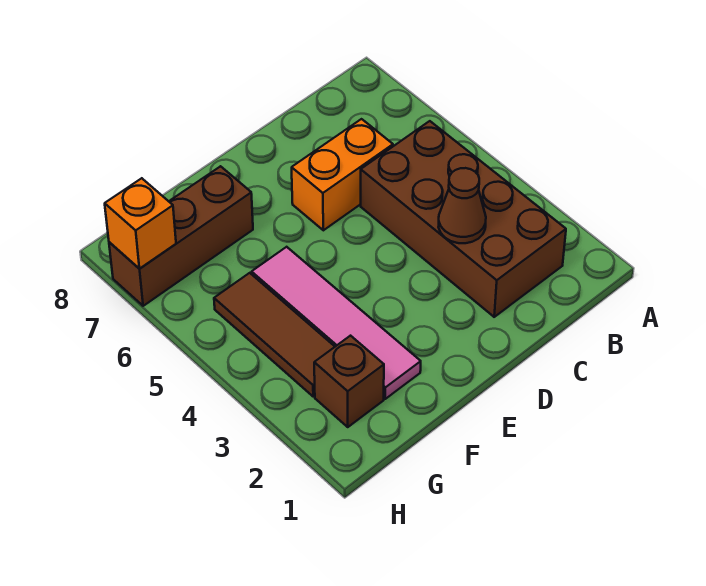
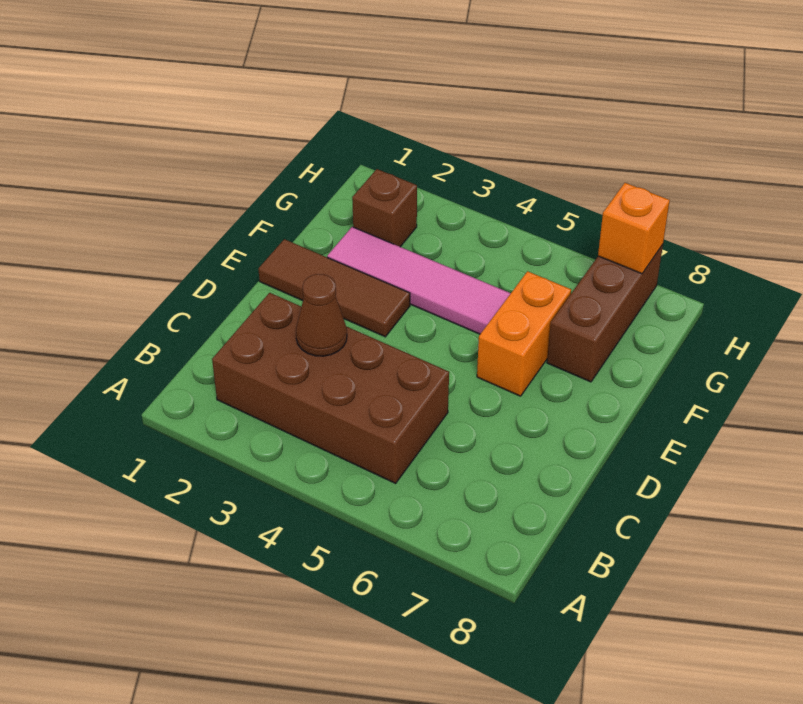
orange brick C6:D6 level 1 -> orange brick E6:F6 level 1
brown tile G3:G5 level 1 -> brown tile E1:E3 level 1

